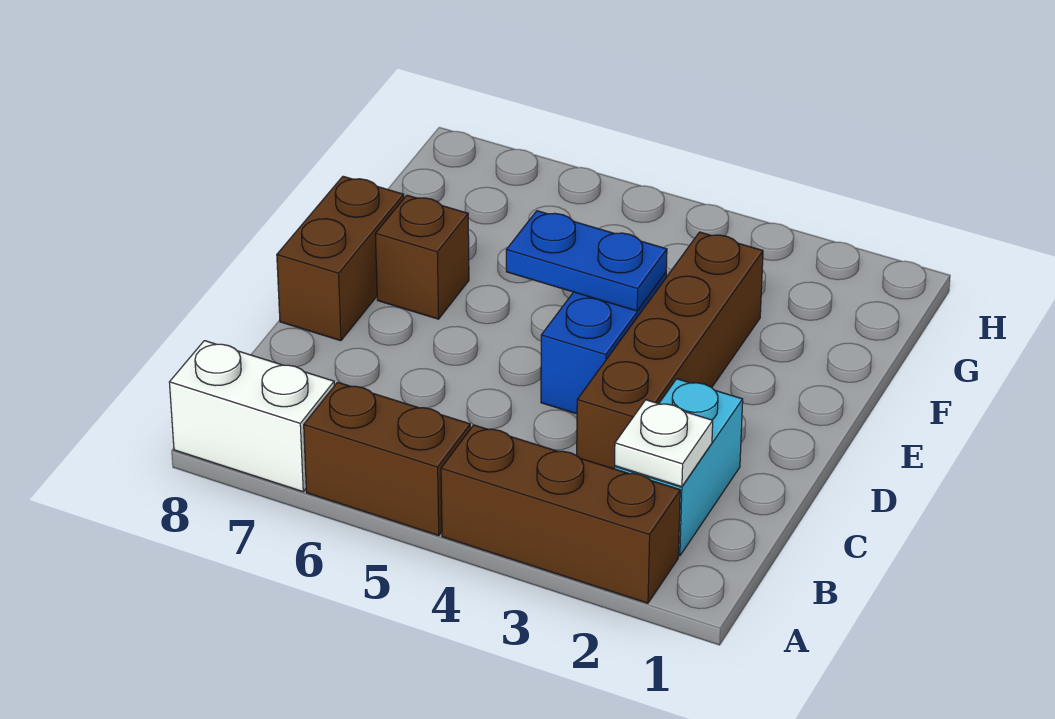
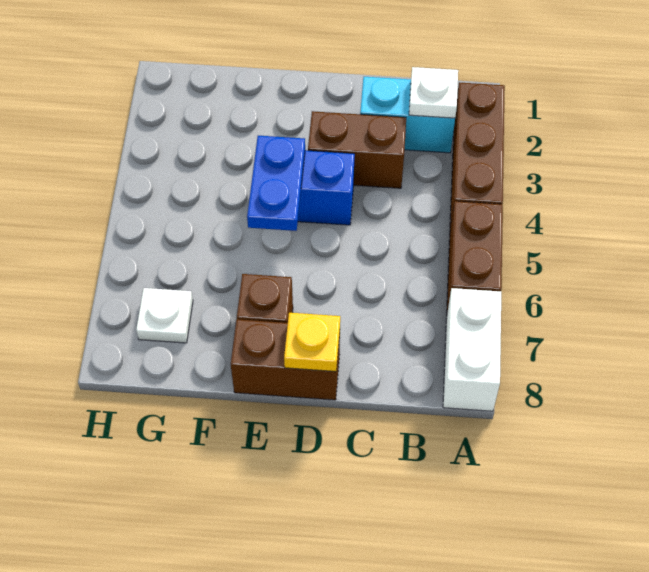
brown brick C3:F3 level 1 -> brown brick C3:D3 level 1
none -> yellow plate D8 level 2
none -> white plate G7 level 1

